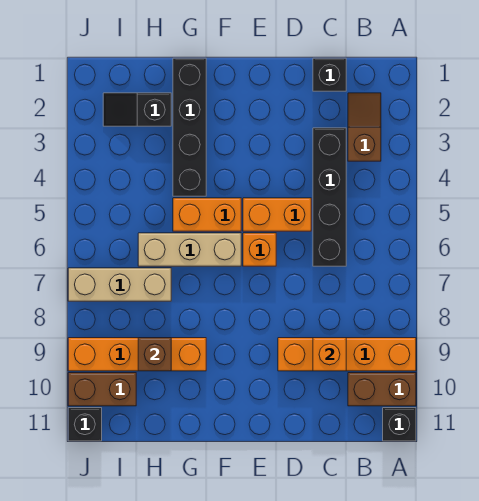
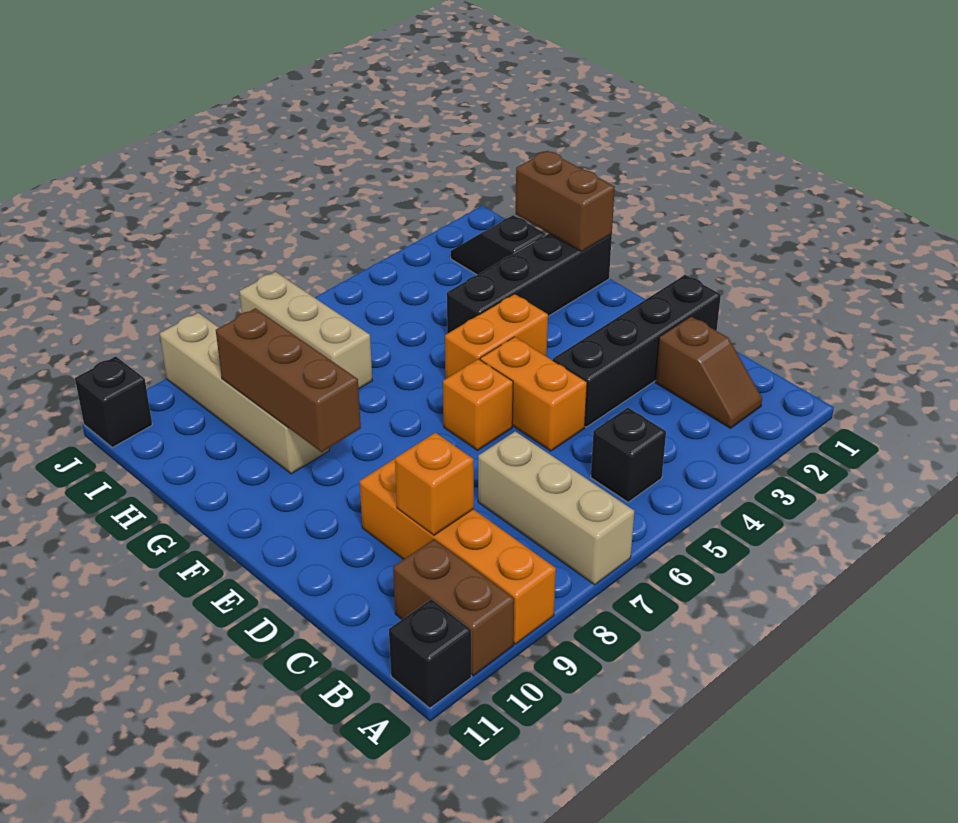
brown slope B2:B3 level 1 top 3 -> brown slope B2:C2 level 1 top C
black brick C1 level 1 -> black brick B5 level 1
black brick C3:C6 level 1 -> black brick D1:D4 level 1
orange brick F5:G5 level 1 -> orange brick F4:F5 level 1
tan brick F6:H6 level 1 -> tan brick A7:C7 level 1
orange brick G9:J9 level 1 -> tan brick G9:J9 level 1
brown brick H9 level 2 -> brown brick F9:H9 level 2
brown brick I10:J10 level 1 -> brown brick G1:H1 level 2

